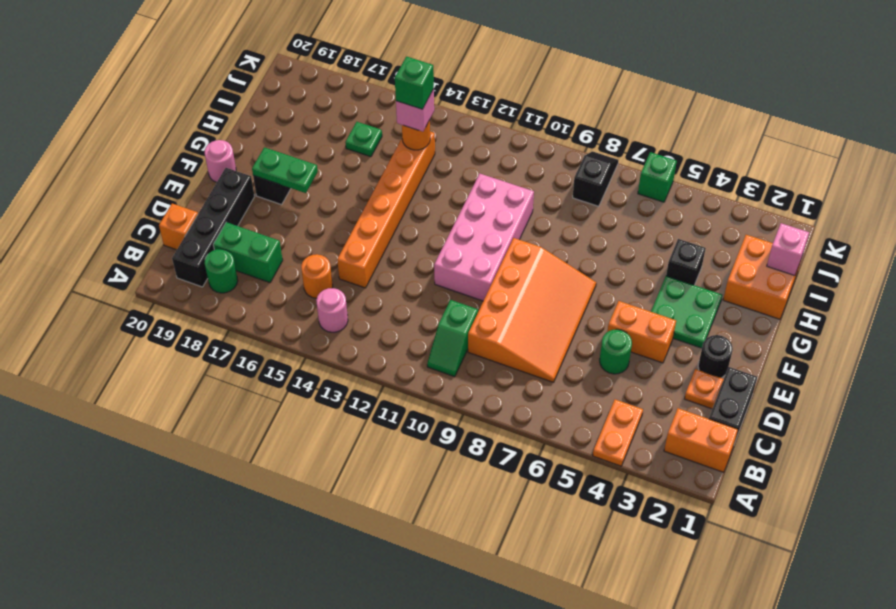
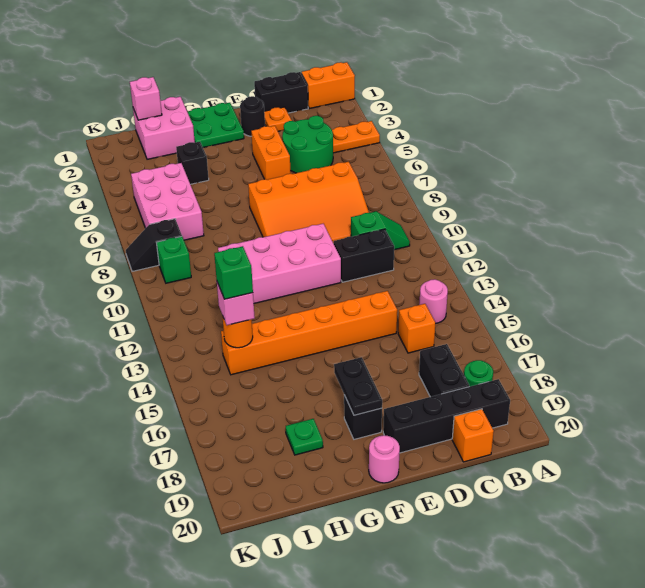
orange brick B1:B2 level 1 -> orange brick A1:B1 level 1
orange slope C7:F9 level 1 top 9 -> orange slope C7:F9 level 1 top 7
none -> black brick C11:D11 level 1
orange round brick C15 level 1 -> orange brick C15 level 1
green brick C17:C18 level 1 -> black brick C17:C18 level 1
green round brick D5 level 1 -> green round brick C4:D5 level 1
green plate F3:G4 level 1 -> green plate F1:G2 level 1
green plate F17:F18 level 2 -> black plate F17:F18 level 2
orange brick H1:I2 level 1 -> pink brick H1:I2 level 1
none -> pink brick I5:J7 level 1
green plate I16 level 1 -> green plate H18 level 1
green brick K6 level 1 -> green brick J9 level 1

